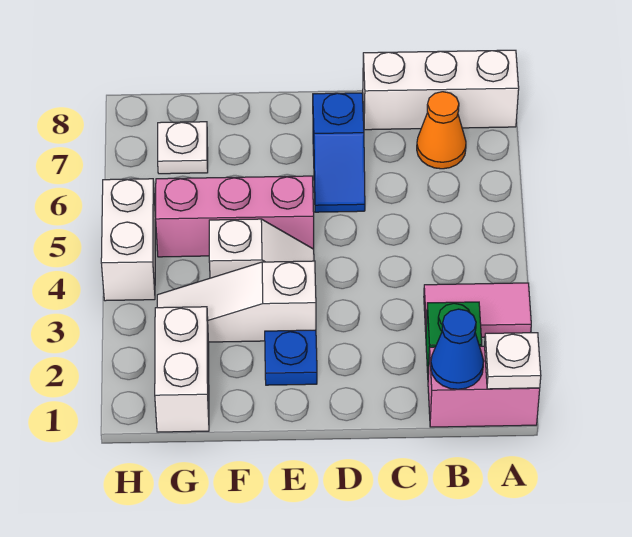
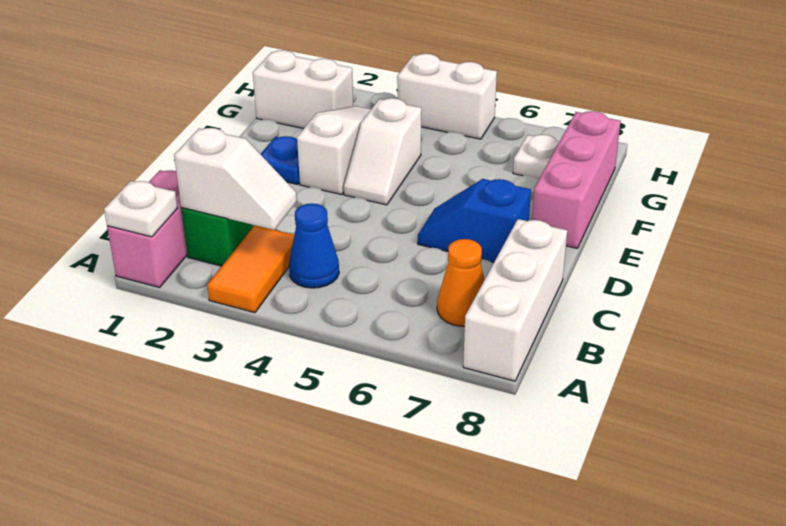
pink tile A3:B3 level 1 -> orange tile A3:B3 level 1
blue cone B1 level 2 -> blue cone B4 level 1
none -> white slope B2:B3 level 2 top 2
pink brick E5:G5 level 1 -> pink brick E8:G8 level 1

